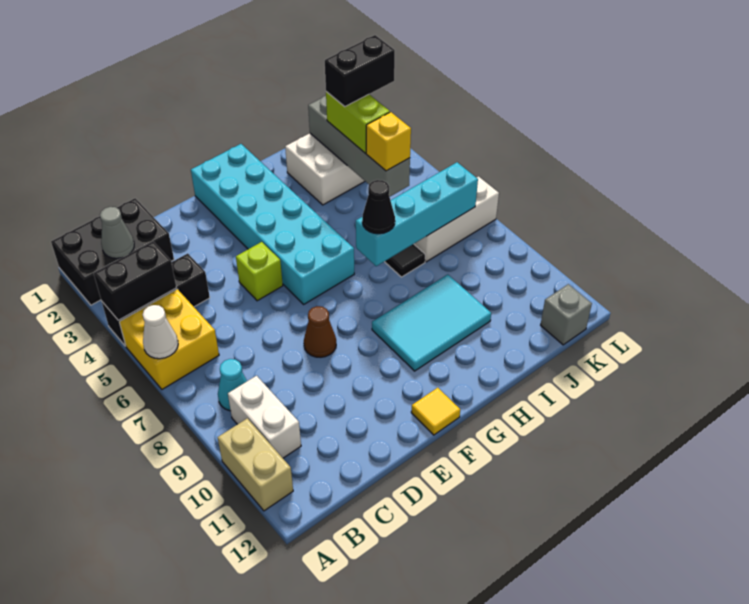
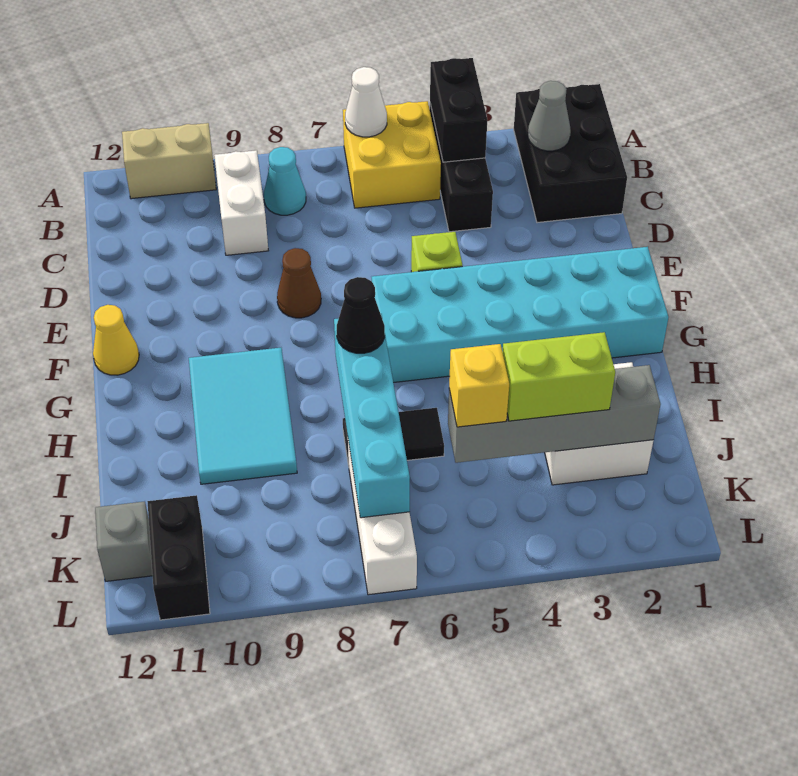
white brick B9:B10 level 1 -> white brick B9:C9 level 1
yellow tile F12 level 1 -> yellow cone F12 level 1
black brick J3:K3 level 4 -> black brick K11:L11 level 1

